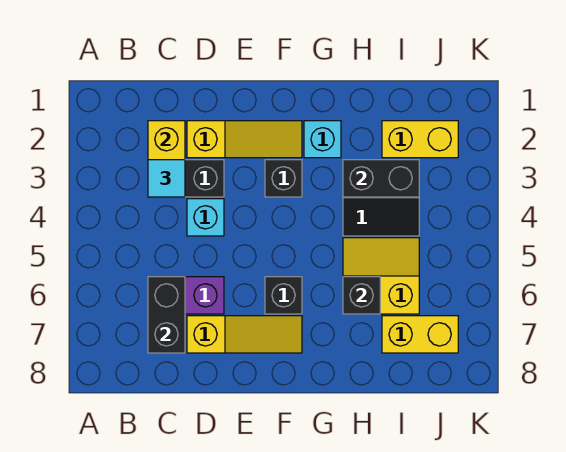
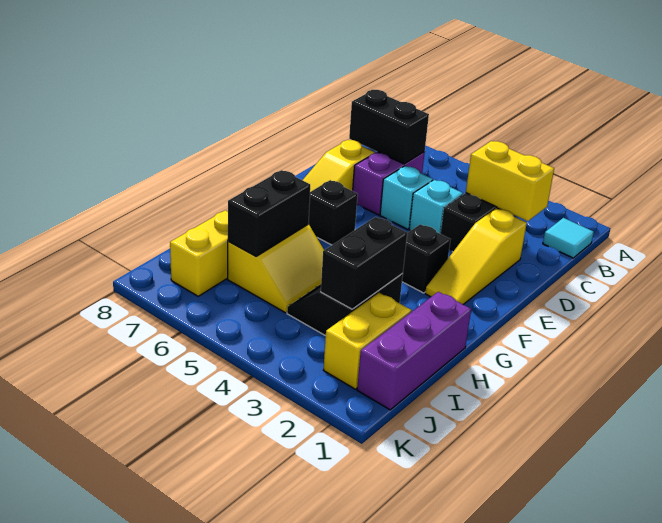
cyan tile C3 level 3 -> cyan tile B1 level 1
cyan brick G2 level 1 -> cyan brick D5 level 1
none -> purple brick H1:J1 level 1
black brick H6 level 2 -> black brick H6:I6 level 2

